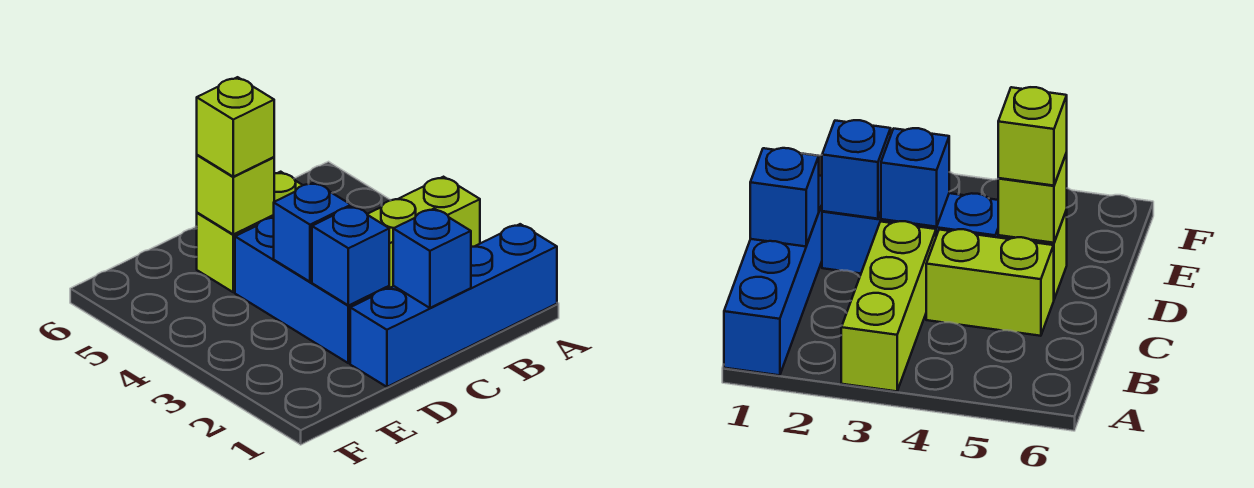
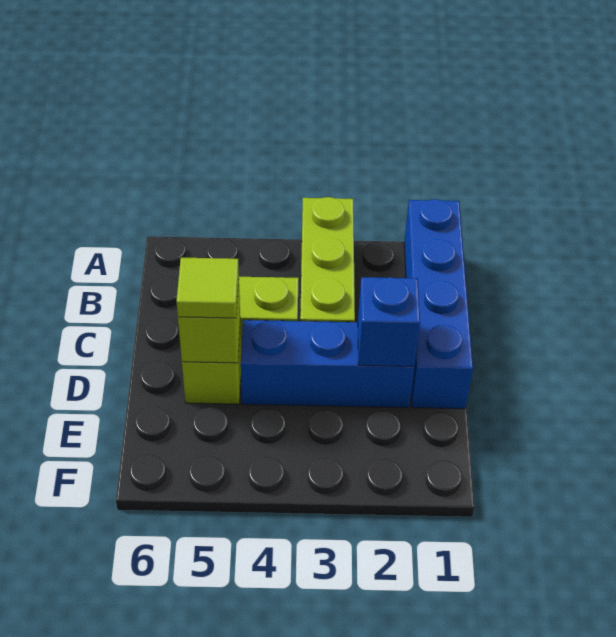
blue brick C1 level 2 -> none
blue brick D3 level 2 -> none
lime brick D5 level 3 -> lime tile D5 level 3

